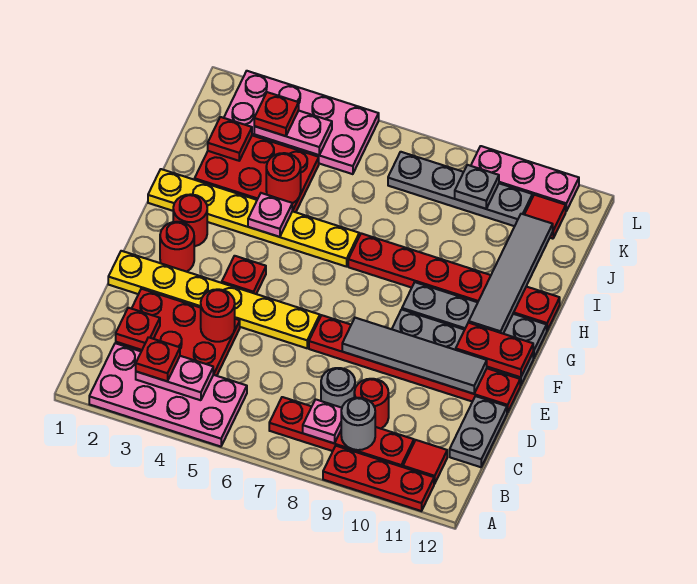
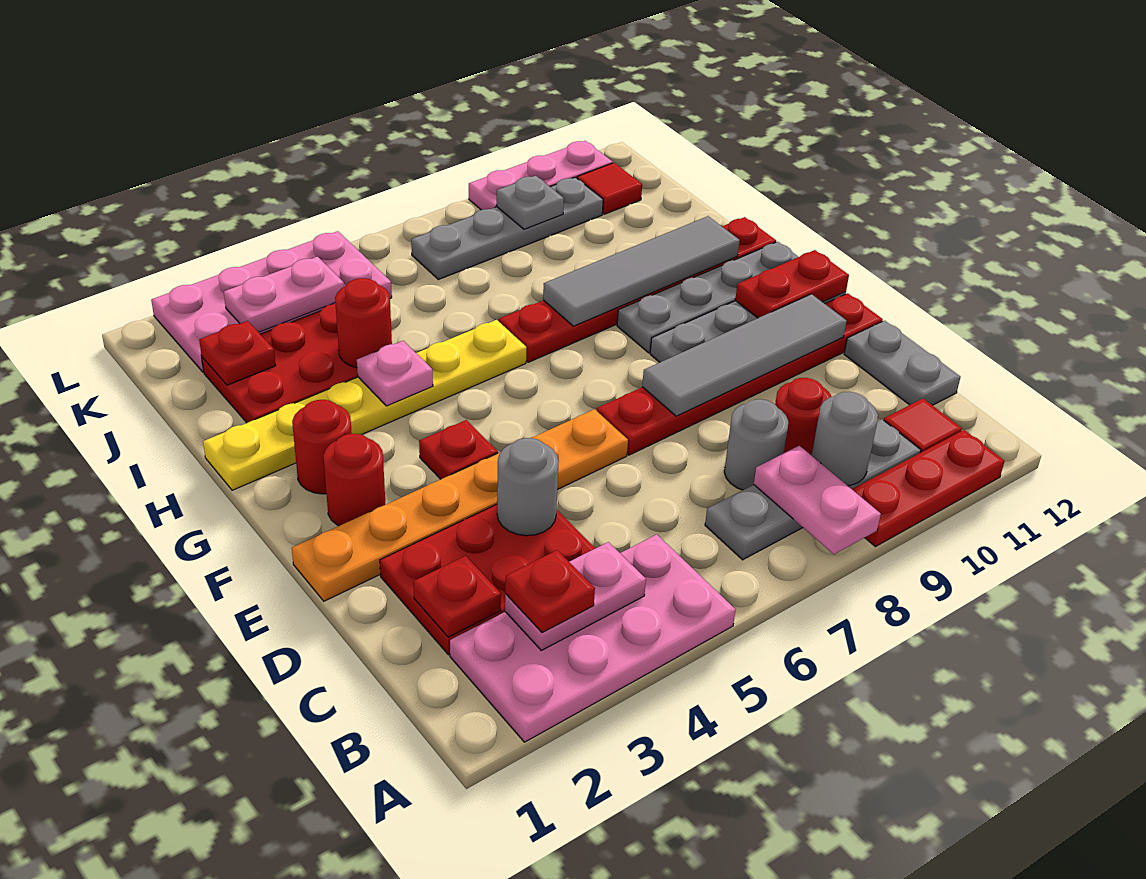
red plate B7:B10 level 1 -> grey plate B7:B10 level 1
pink plate B8 level 2 -> pink plate A8:B8 level 2
red round brick D4 level 2 -> grey round brick D4 level 2
yellow plate E1:E6 level 1 -> orange plate E1:E6 level 1
grey tile G11:J11 level 2 -> grey tile H8:H11 level 2
red plate K3 level 3 -> none

